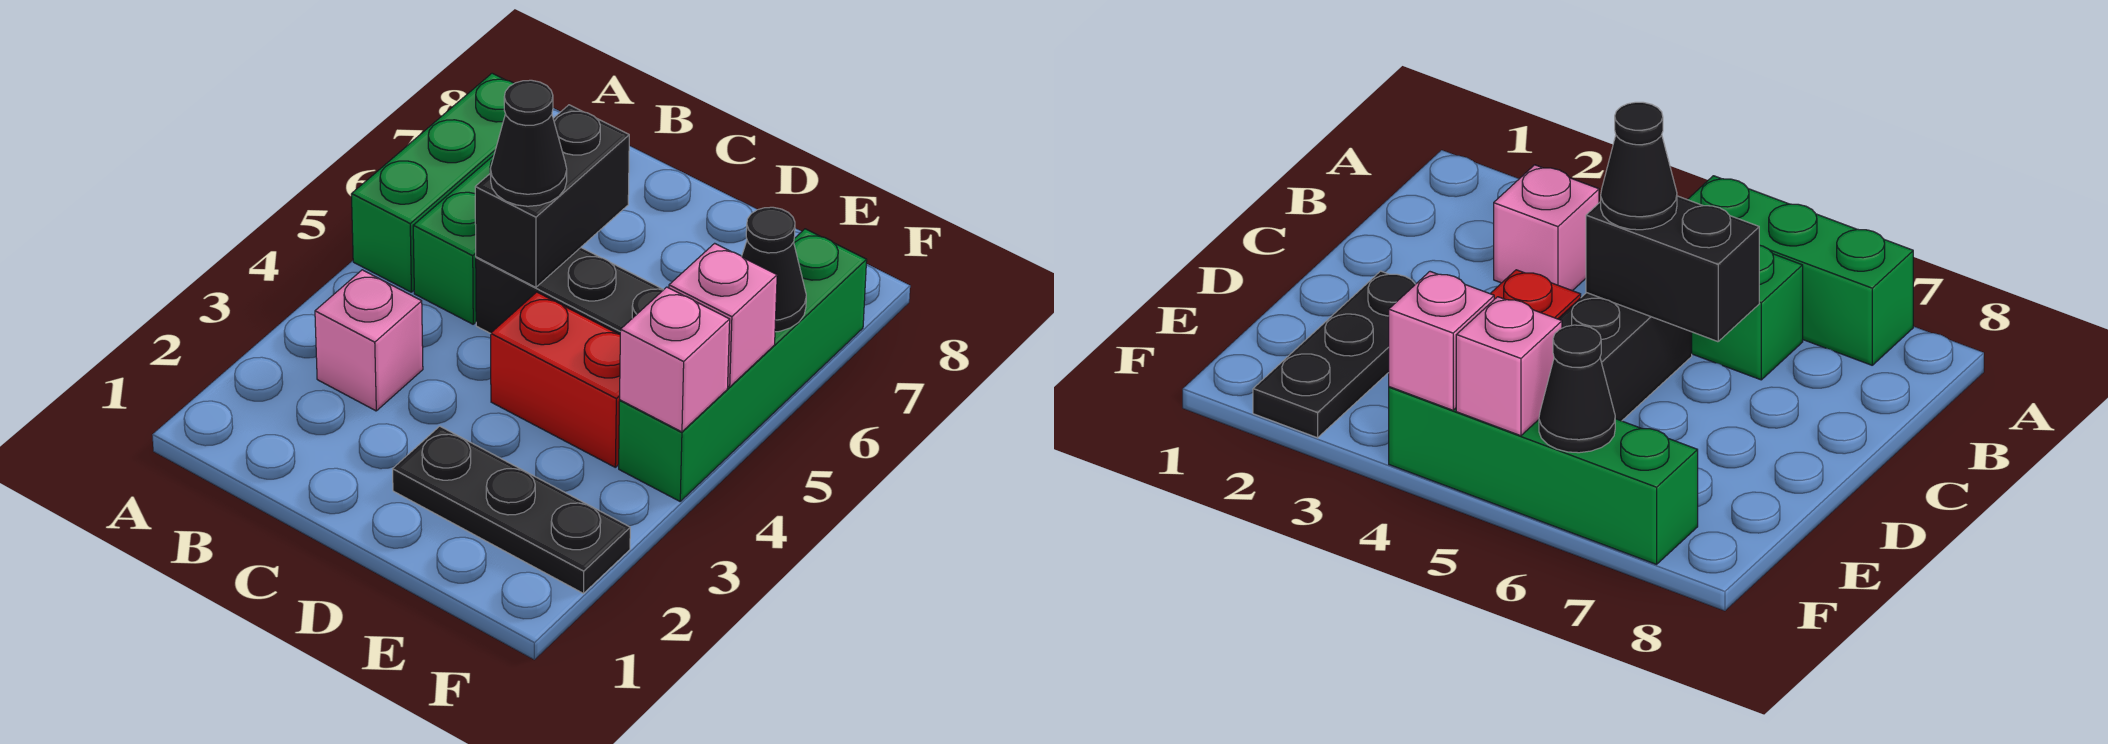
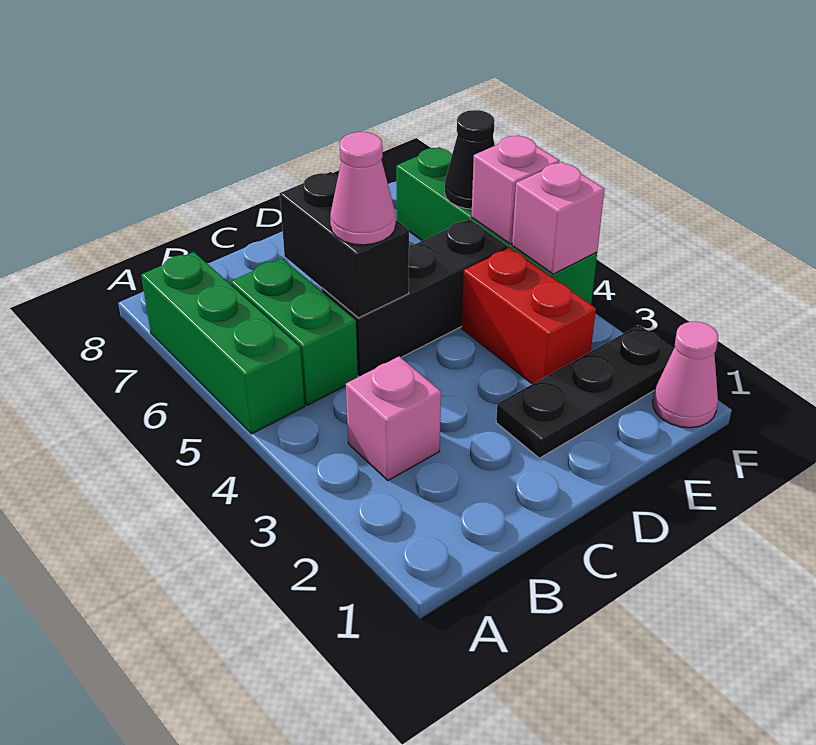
black cone C5 level 3 -> pink cone C5 level 3
red brick D4:E4 level 1 -> red brick E3:E4 level 1
none -> pink cone F1 level 1

